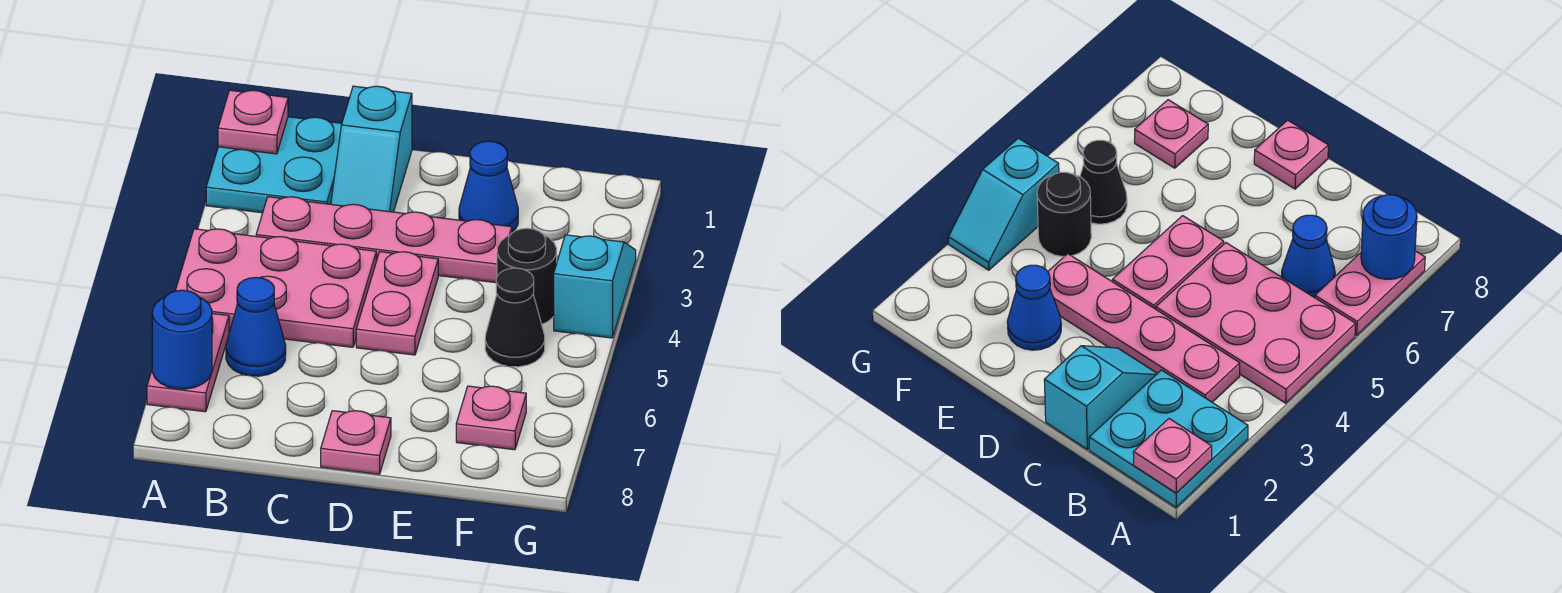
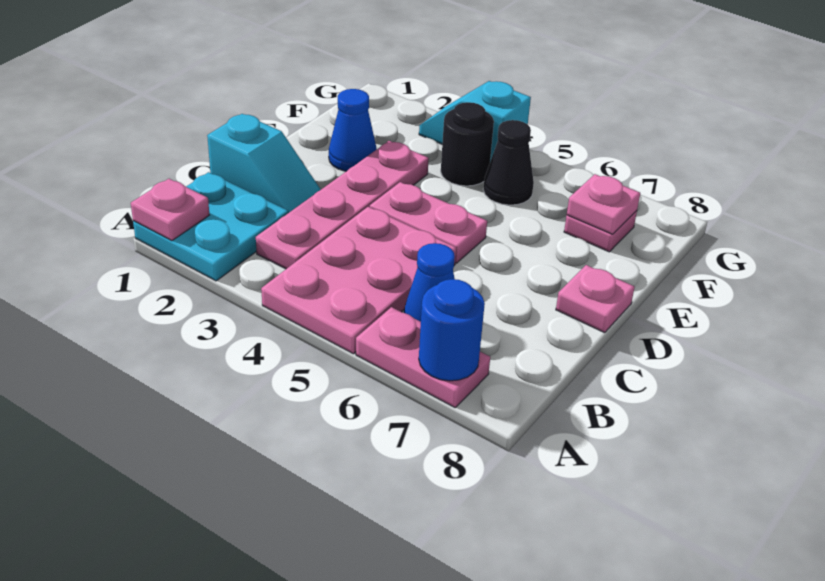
none -> pink plate F7 level 2

